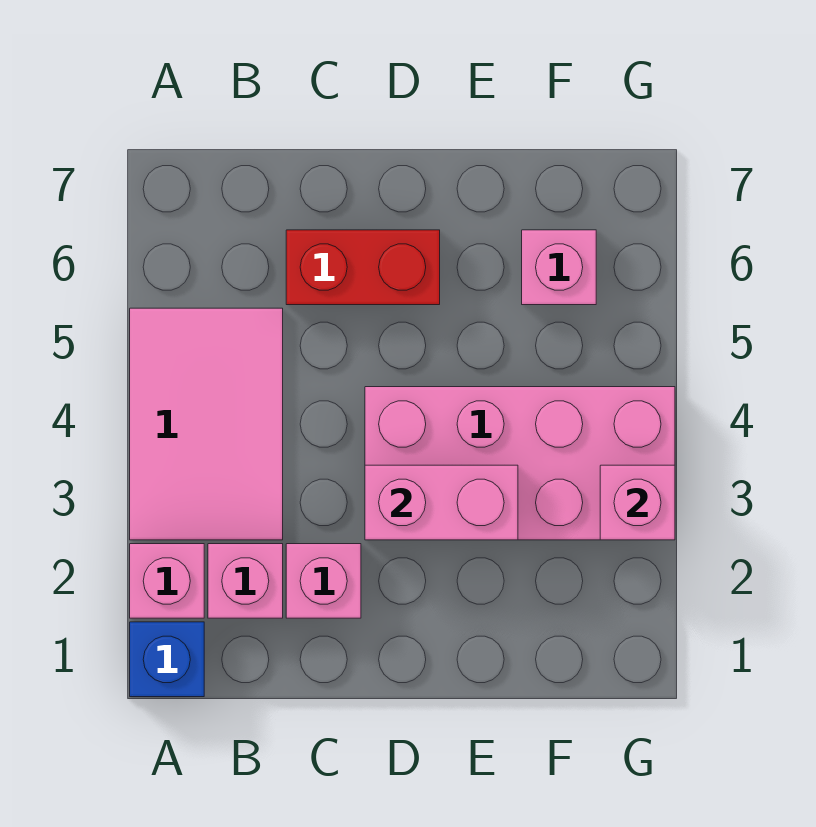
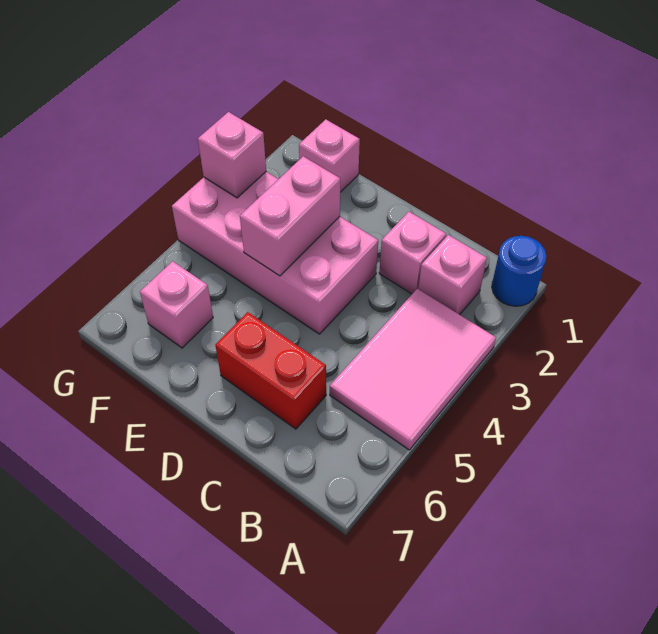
blue brick A1 level 1 -> blue round brick A1 level 1
pink brick A2 level 1 -> pink brick F1 level 1
pink brick D3:E3 level 2 -> pink brick E3:E4 level 2

